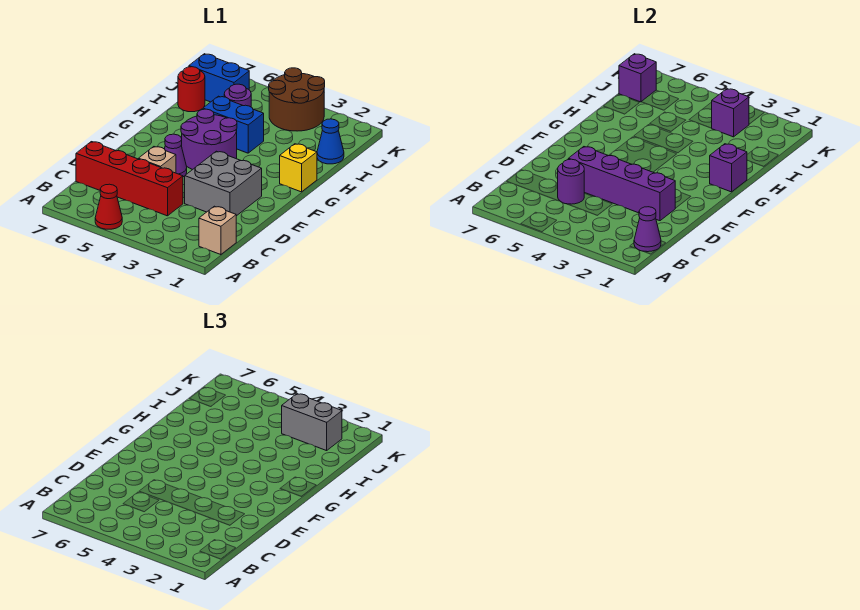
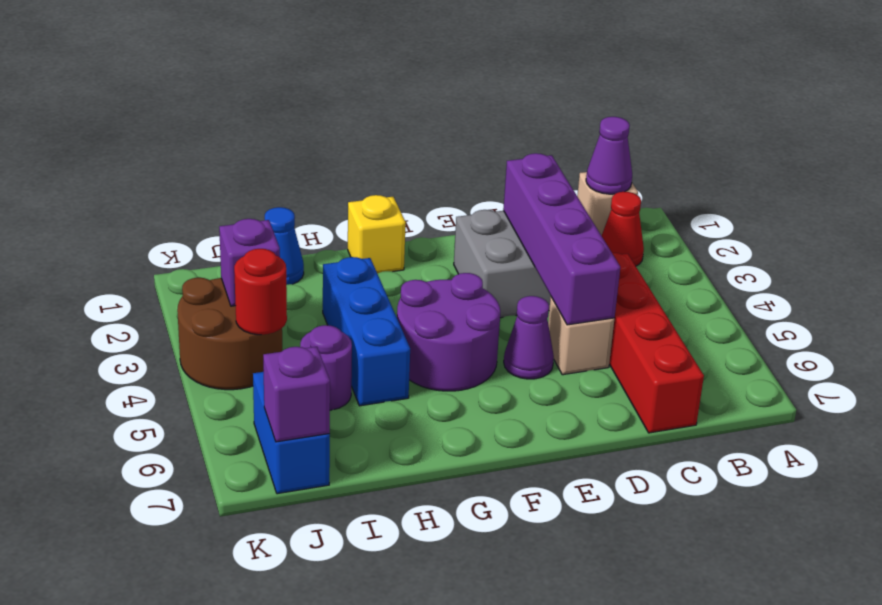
red cone A5 level 1 -> red cone B2 level 1
purple round brick C5 level 2 -> none
purple brick G1 level 2 -> none
blue brick H4:H5 level 1 -> blue brick H3:H5 level 1
red round brick I7 level 1 -> red round brick J4 level 2
grey brick J2:J3 level 3 -> none

